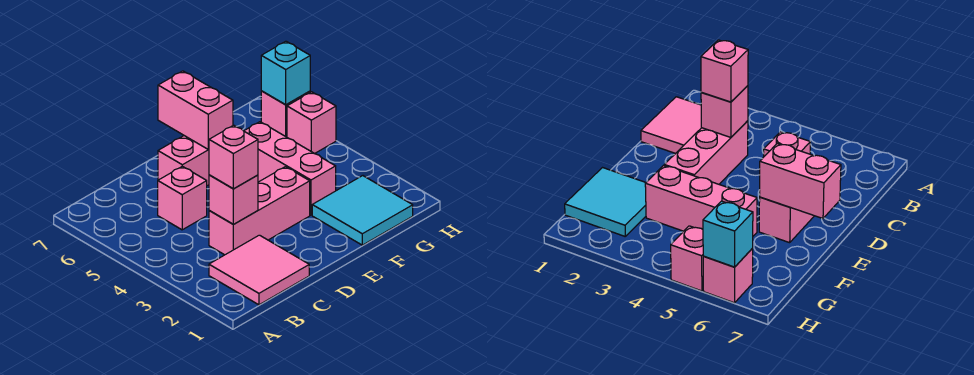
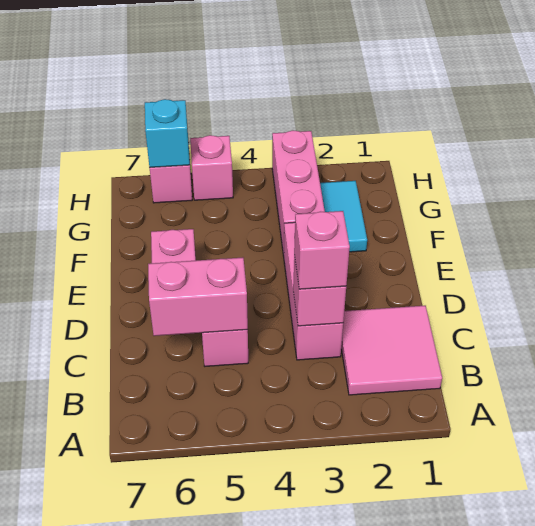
pink brick E6:E7 level 2 -> pink brick C5:C6 level 2
cyan tile F1:G2 level 1 -> cyan tile F2:G2 level 1
pink brick F3:F5 level 1 -> pink brick F3:H3 level 1

